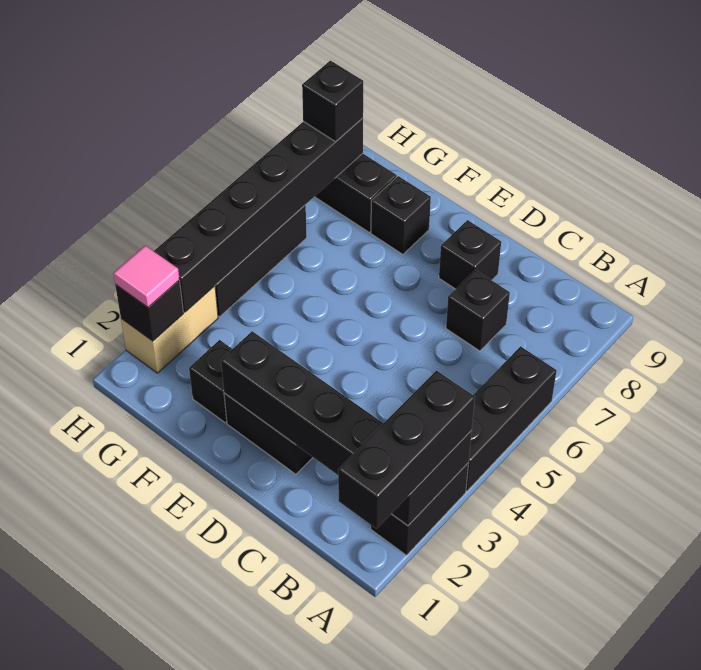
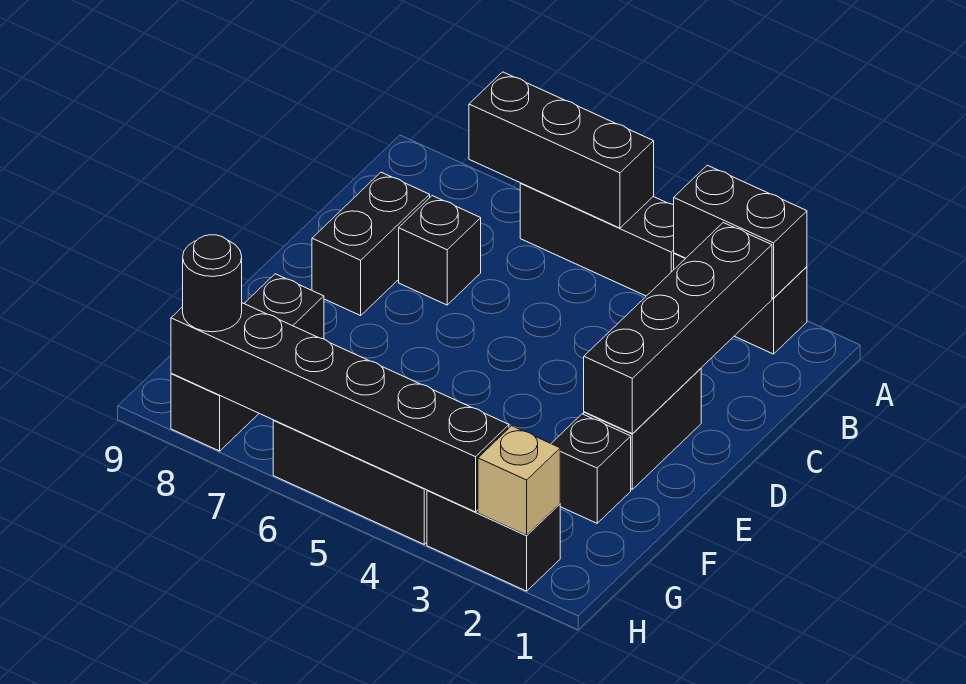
black brick A1:A3 level 3 -> black brick A5:A7 level 2
black brick D8 level 1 -> black brick C8:D8 level 1
tan brick H2:H3 level 1 -> black brick H2:H3 level 1
black brick H2 level 2 -> tan brick H2 level 2
pink tile H2 level 3 -> none
black brick H8 level 3 -> black round brick H8 level 3

